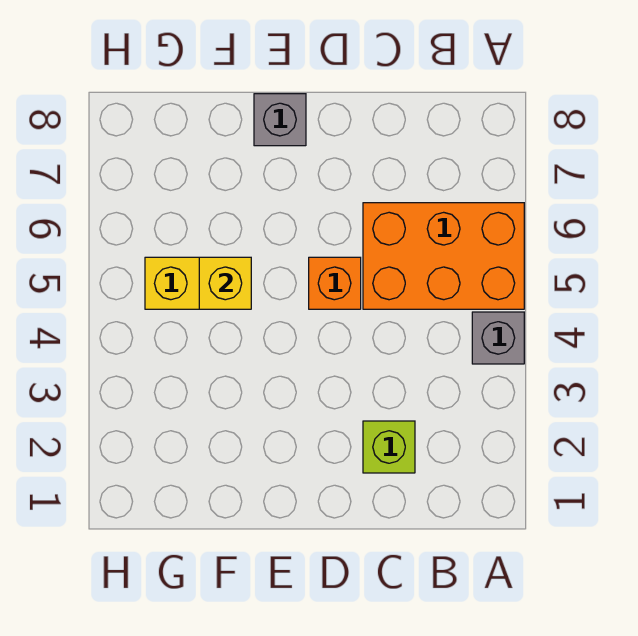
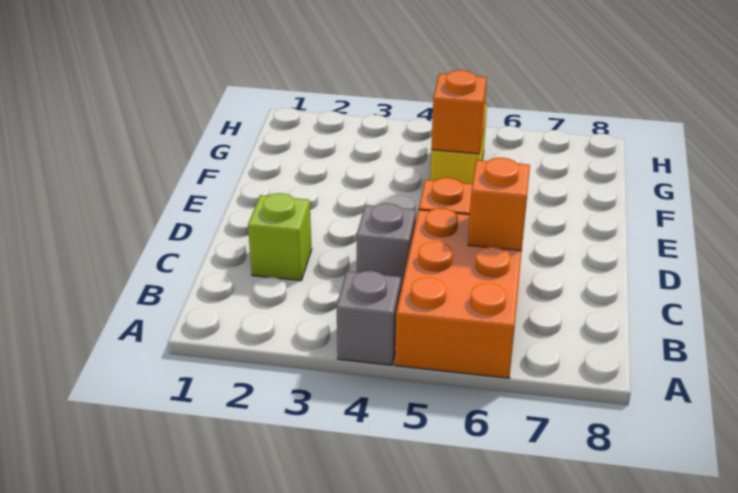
none -> orange brick C6 level 2
grey brick E8 level 1 -> grey brick C4 level 1
yellow brick F5 level 2 -> orange brick F5 level 2

